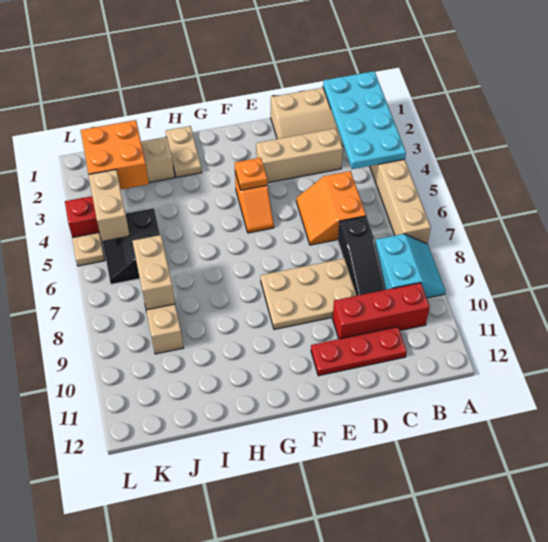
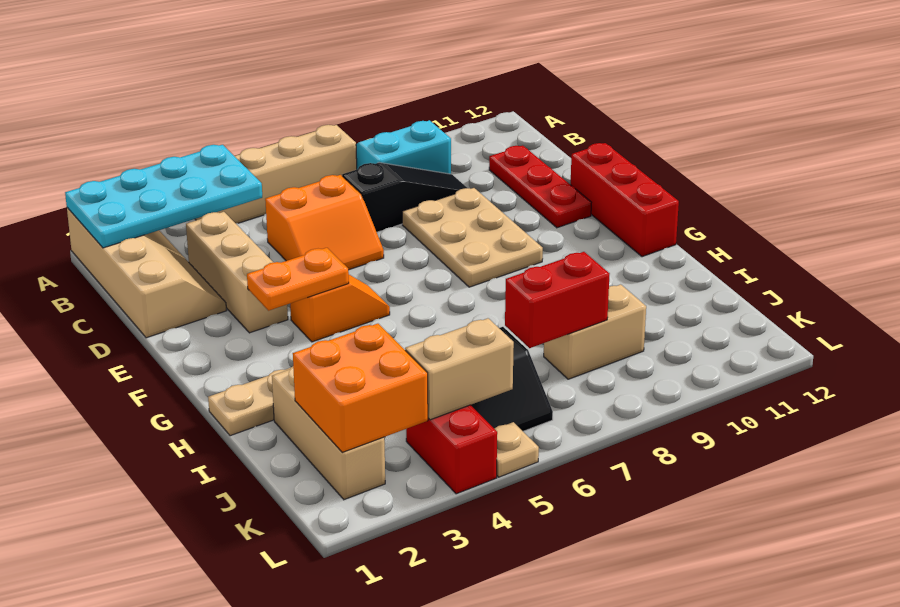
red brick B10:D10 level 1 -> red brick E12:G12 level 1
orange plate F4 level 2 -> orange plate F3:F4 level 2
tan brick J7:J8 level 2 -> red brick J7:J8 level 2

